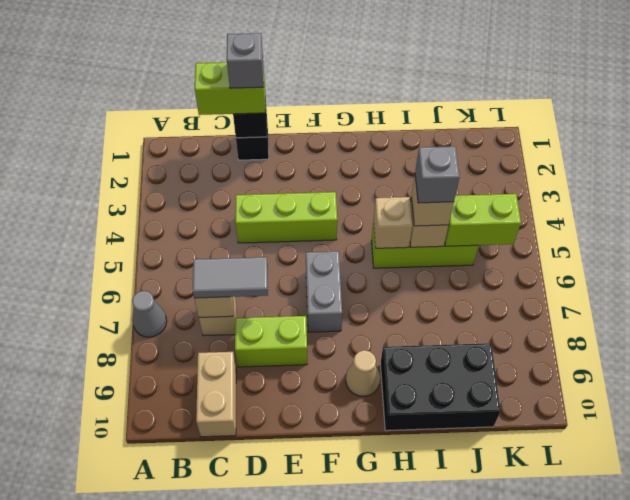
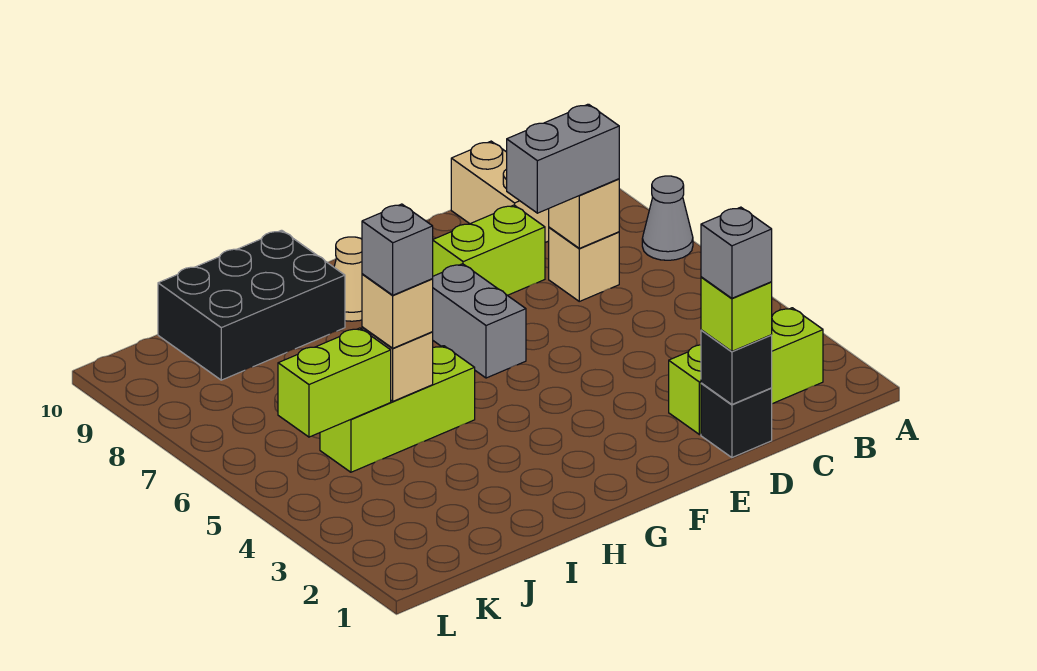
lime brick C1:D1 level 3 -> lime brick D1 level 3
grey tile C7:D7 level 3 -> grey brick C7:D7 level 3
lime brick D4:F4 level 1 -> lime brick B2:D2 level 1
tan brick H5 level 2 -> none

